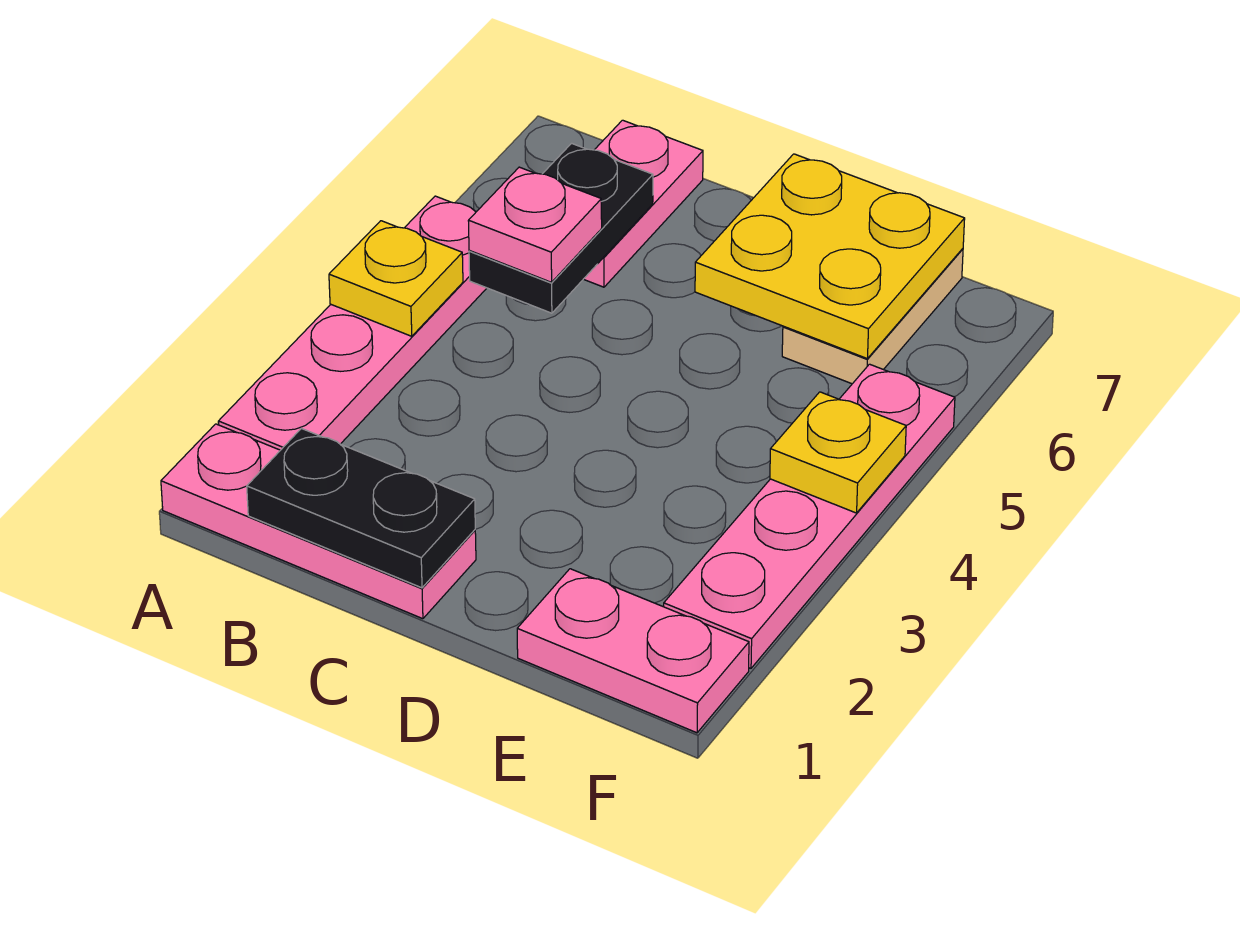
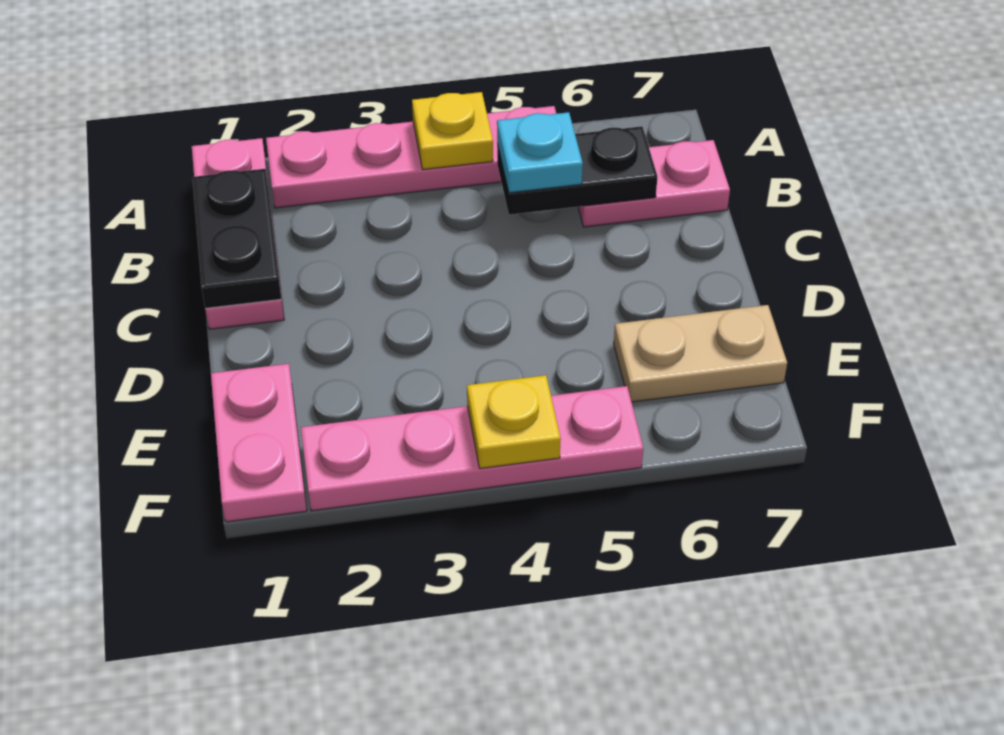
pink plate B5 level 3 -> cyan plate B5 level 3
yellow plate D6:E7 level 2 -> none

